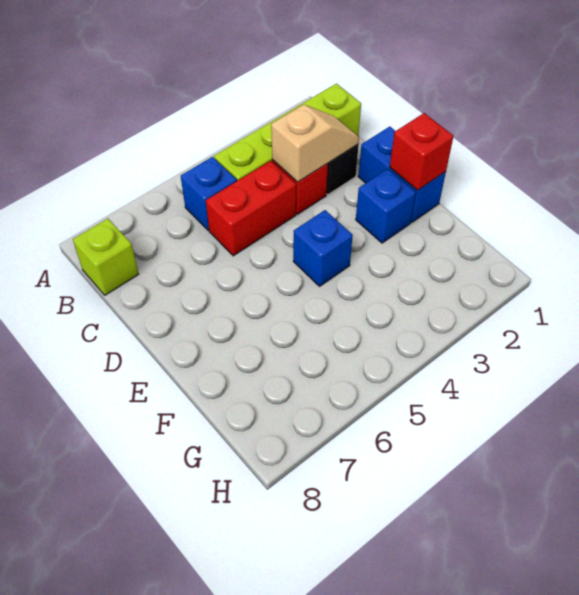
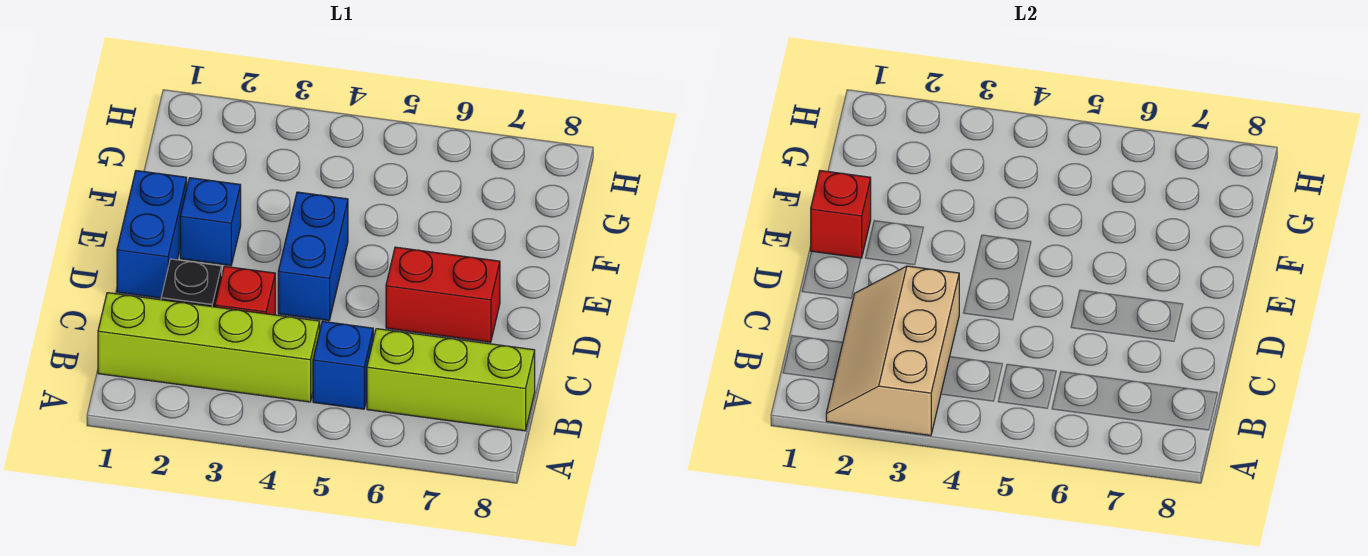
lime brick B8 level 1 -> lime brick B6:B8 level 1
tan slope C2:C3 level 2 top 3 -> tan slope A2:C3 level 2 top 3
red brick C4:C5 level 1 -> red brick D6:D7 level 1
blue brick E4 level 1 -> blue brick D4:E4 level 1

